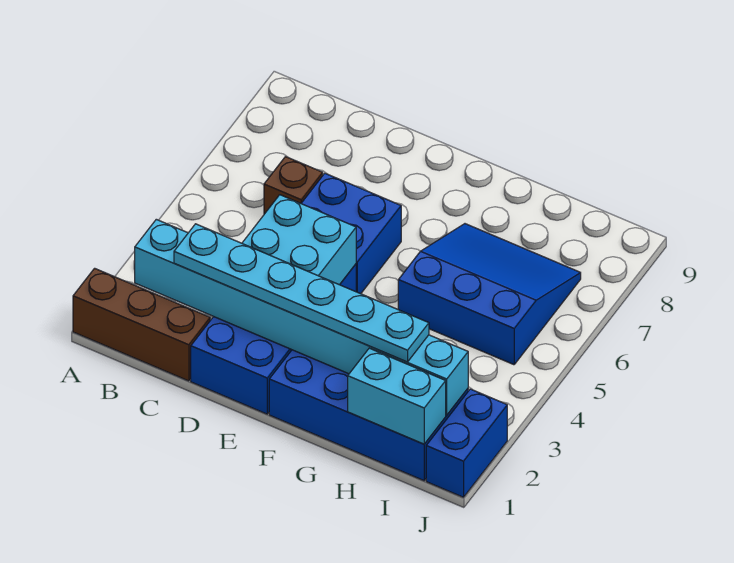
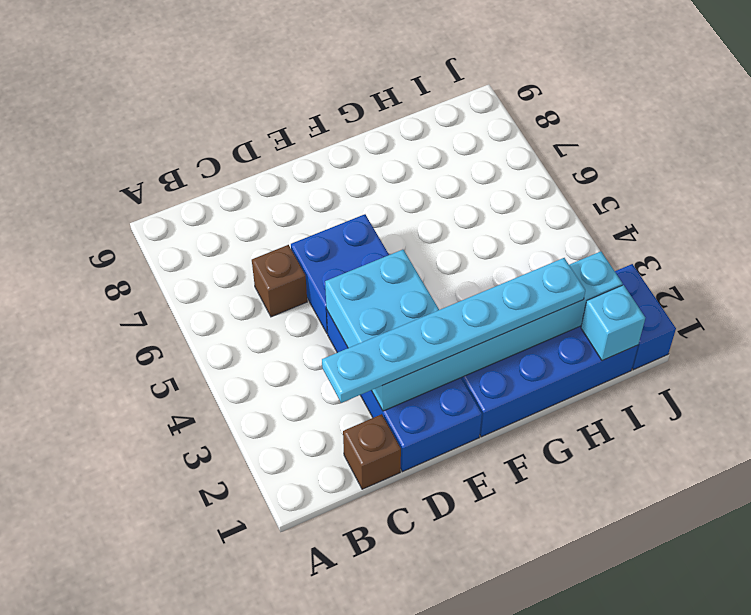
brown brick A1:C1 level 1 -> brown brick C1 level 1
cyan brick B2:I2 level 2 -> cyan brick D2:I2 level 2
blue slope G5:I7 level 1 top 5 -> none
cyan brick H1:I1 level 2 -> cyan brick I1 level 2

